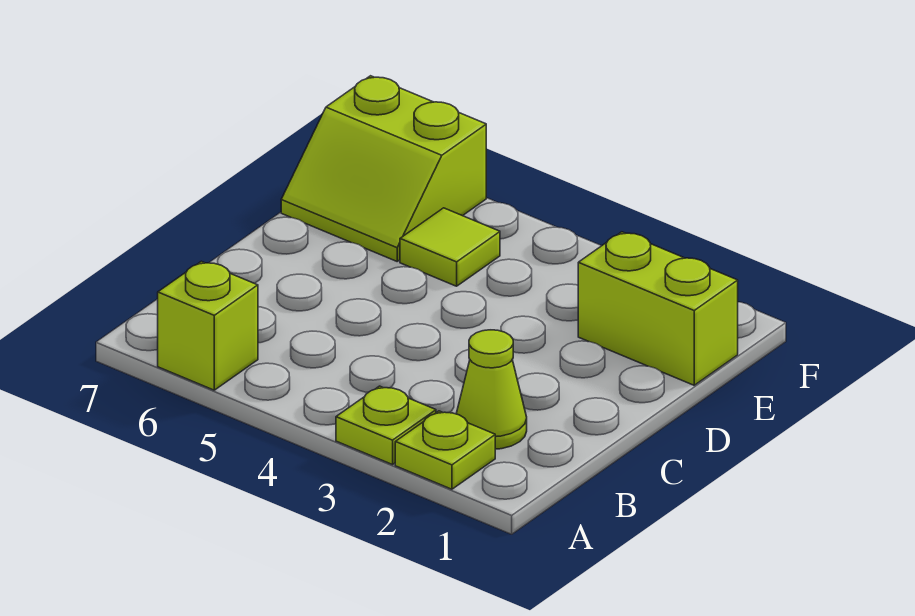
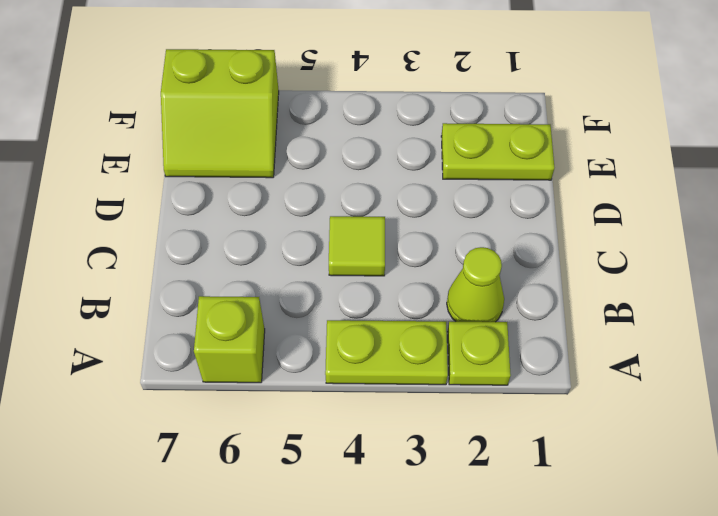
lime plate A3 level 1 -> lime plate A3:A4 level 1
lime brick E1:E2 level 1 -> lime plate E1:E2 level 1
lime tile E5 level 1 -> lime tile C4 level 1

